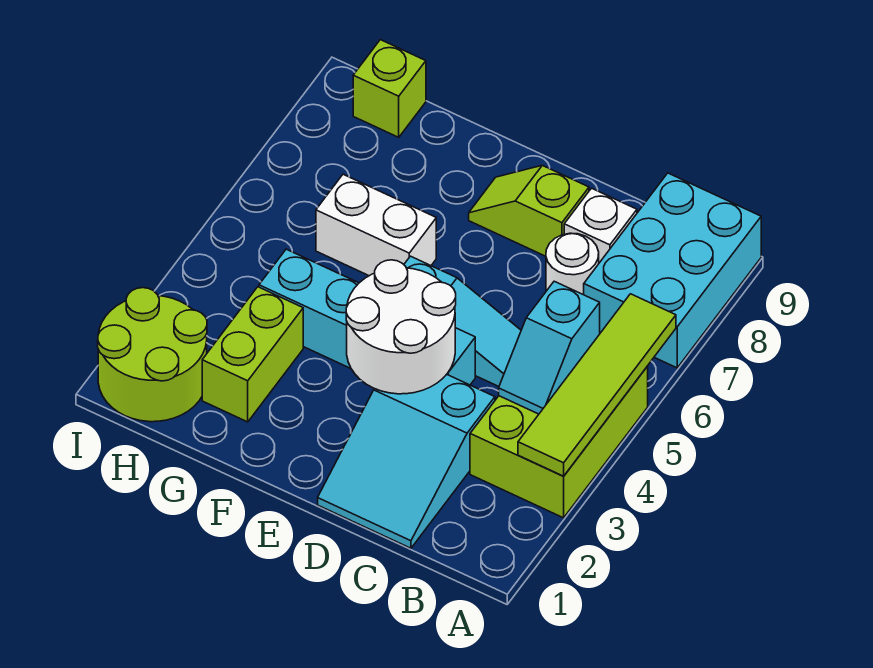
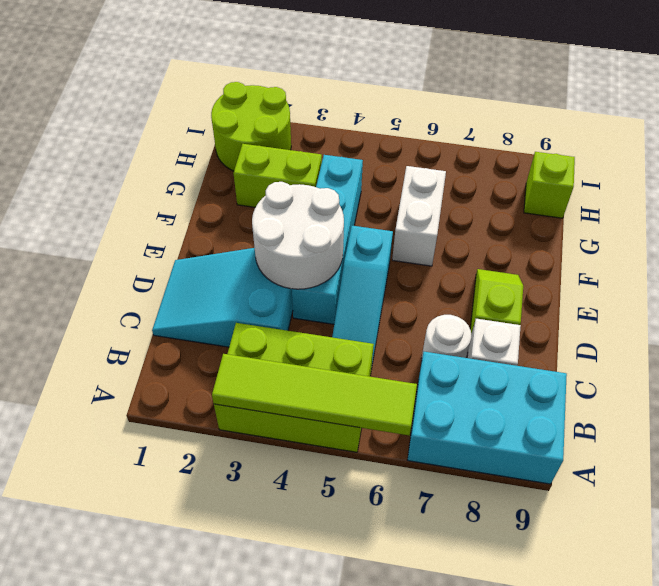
cyan slope B4:B5 level 2 top 5 -> none

